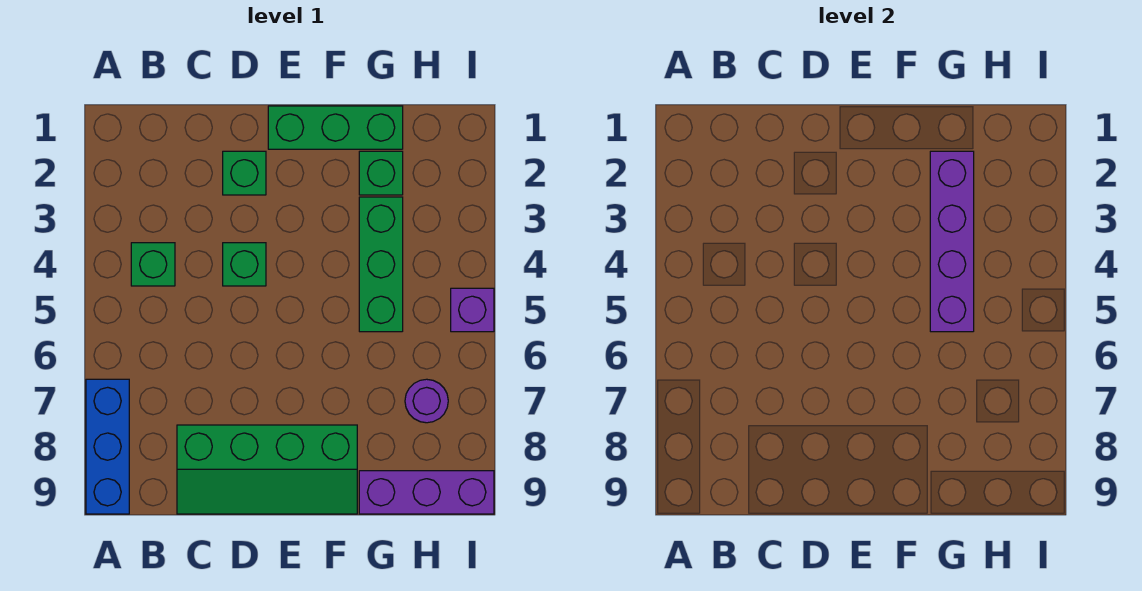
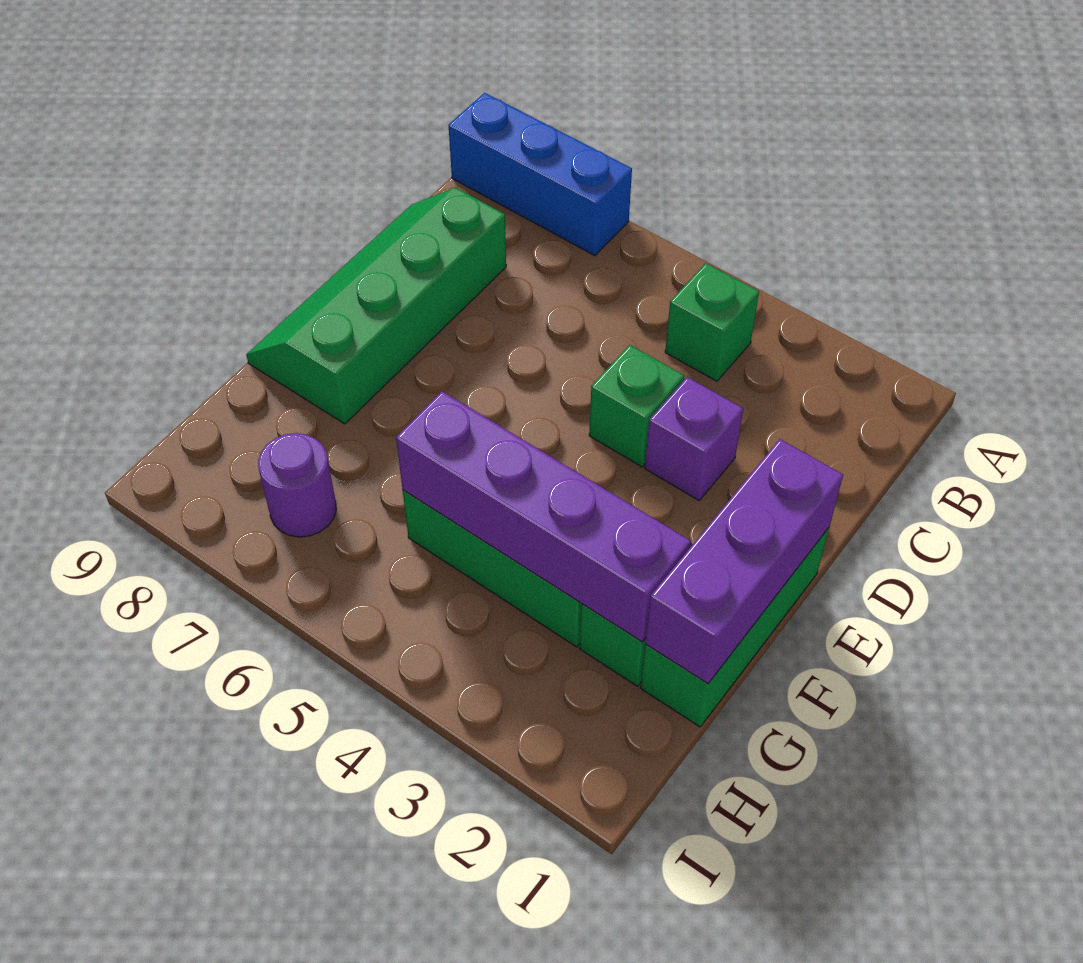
green brick D2 level 1 -> none
purple brick G9:I9 level 1 -> purple brick E1:G1 level 2
purple brick I5 level 1 -> purple brick D3 level 1

